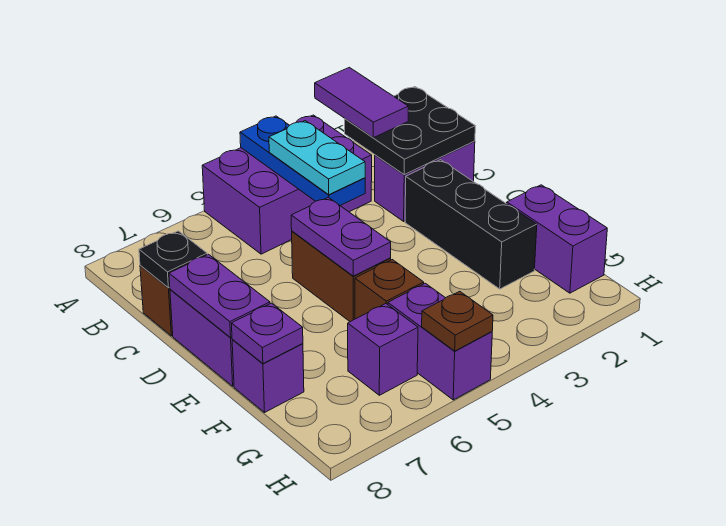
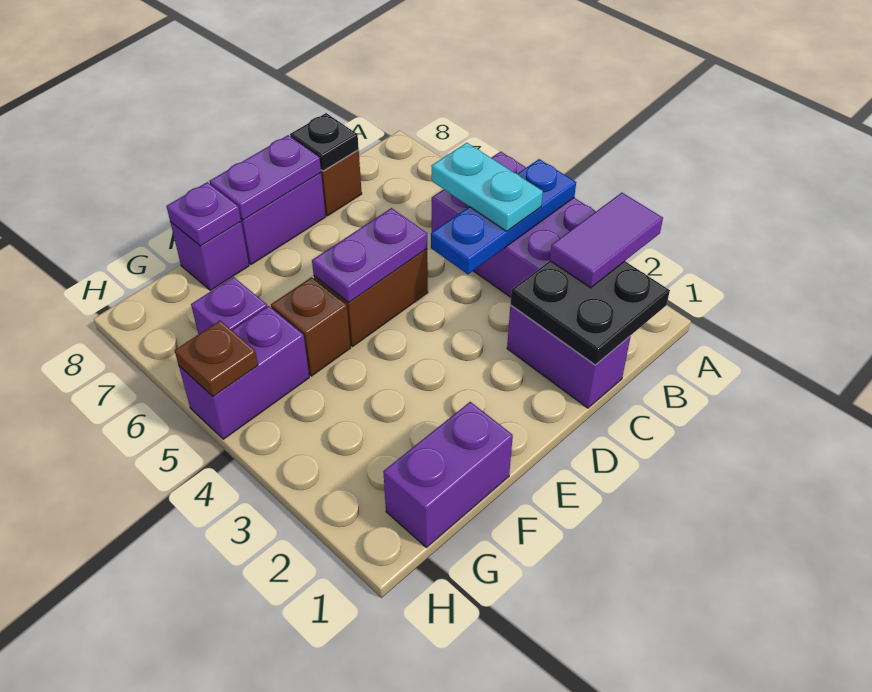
cyan plate B4:C4 level 3 -> cyan plate B4:B5 level 3
black brick D2:F2 level 1 -> none

